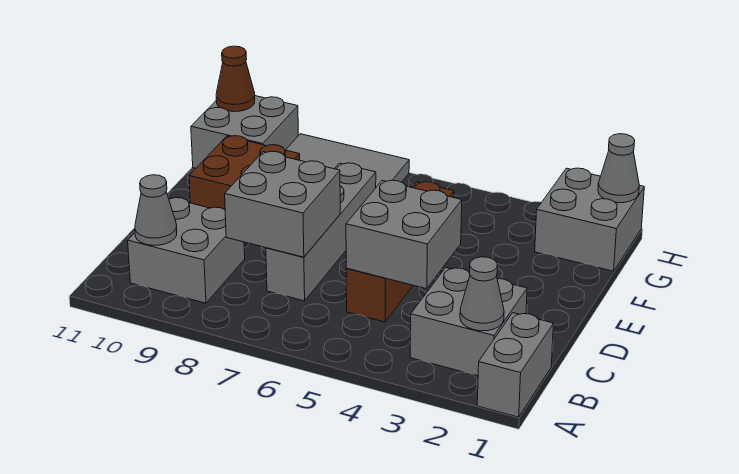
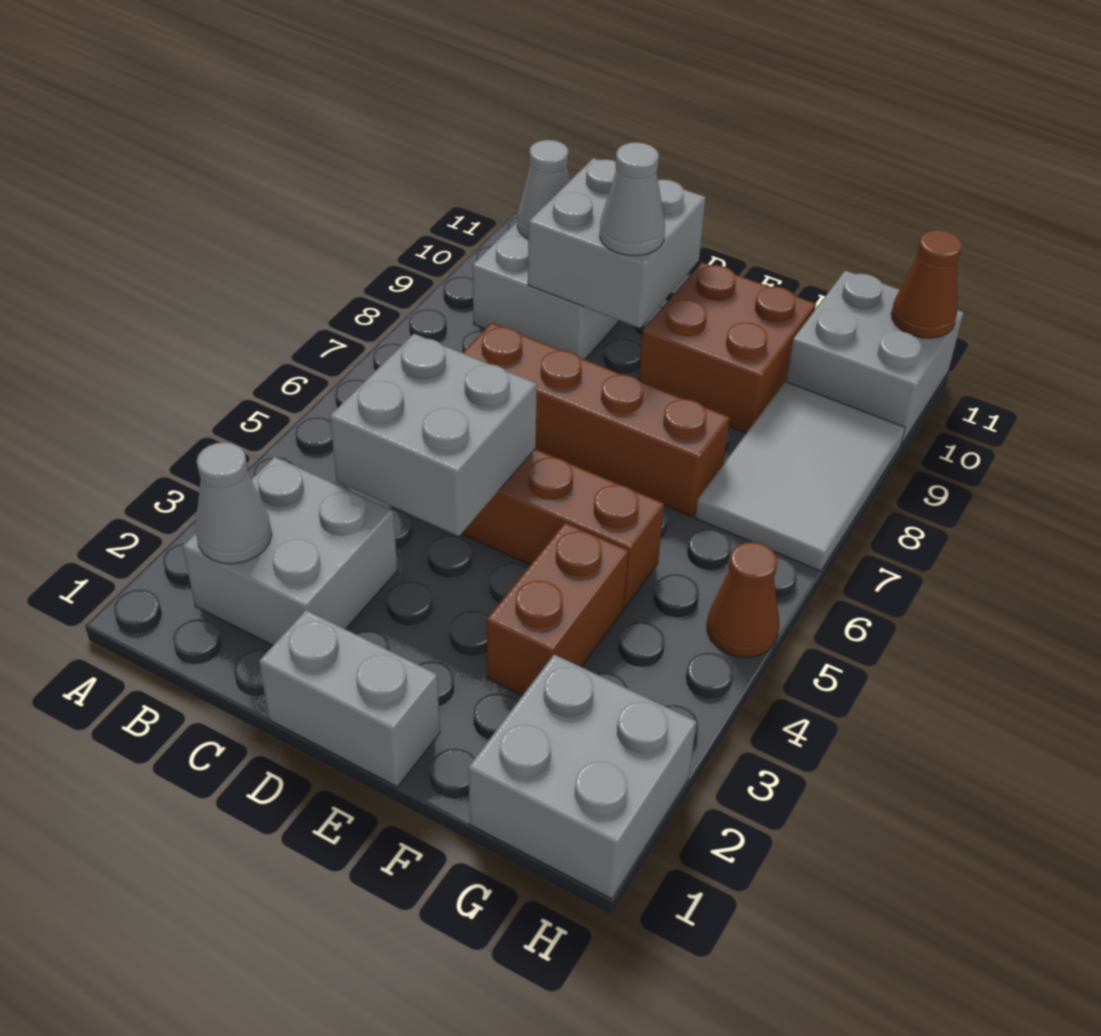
grey brick A1:B1 level 1 -> grey brick D1:E1 level 1
grey brick C7:F7 level 1 -> brown brick C7:F7 level 1
grey brick C7:D8 level 2 -> grey brick C9:D10 level 2
none -> brown brick F3:F4 level 1
grey cone H1 level 2 -> grey cone D9 level 3
none -> brown cone H5 level 1

